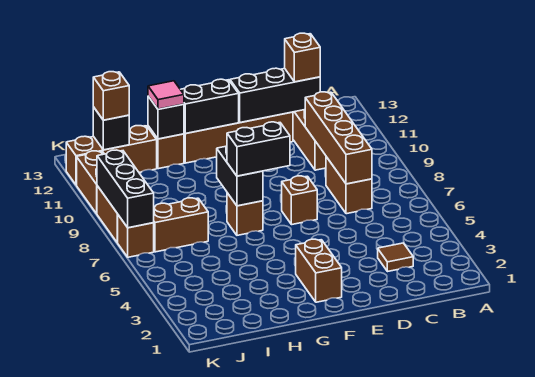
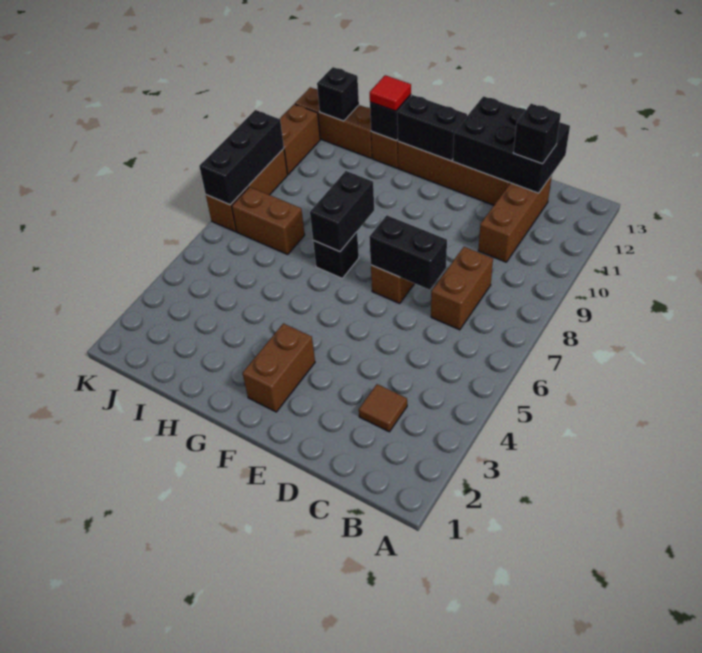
brown brick C7:C10 level 2 -> none
black brick C12:E12 level 2 -> black brick C12:E13 level 2
brown brick C12 level 3 -> black brick C12 level 3
black brick F7:G7 level 3 -> black brick D7:E7 level 2
brown brick G7 level 1 -> black brick G7 level 1
pink tile H12 level 3 -> red tile H12 level 3
brown brick J12 level 3 -> none

